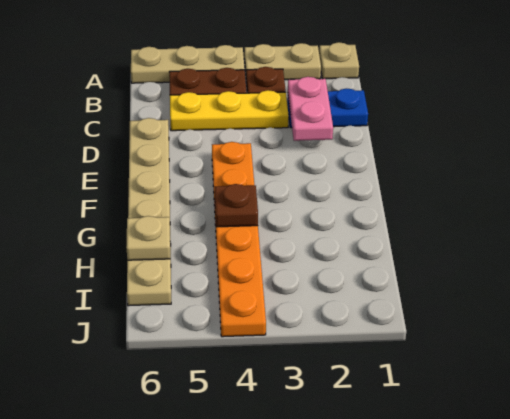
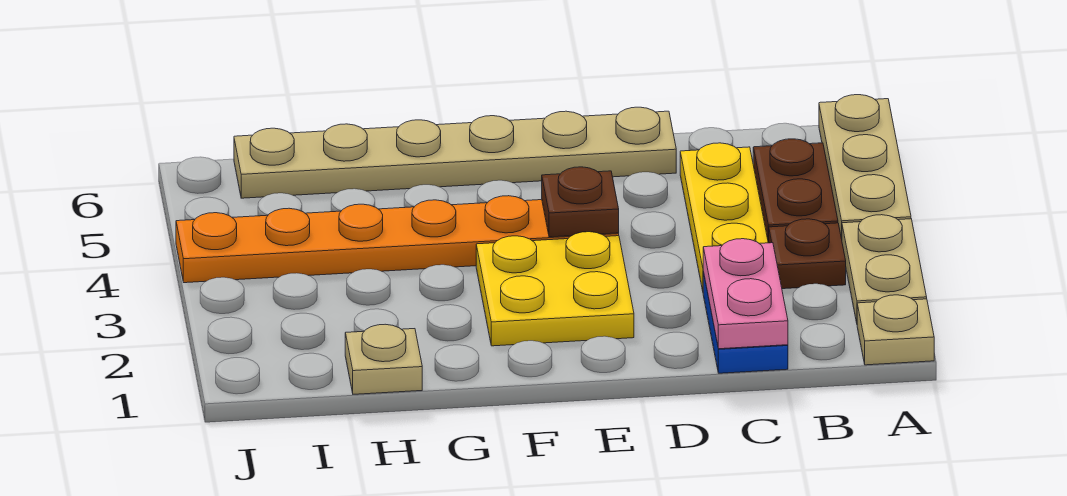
pink plate C2:D2 level 2 -> pink plate C1:C2 level 2
none -> yellow plate E2:F3 level 1
brown plate G4 level 2 -> brown plate E4 level 2
tan plate H6 level 2 -> tan plate H1 level 1

